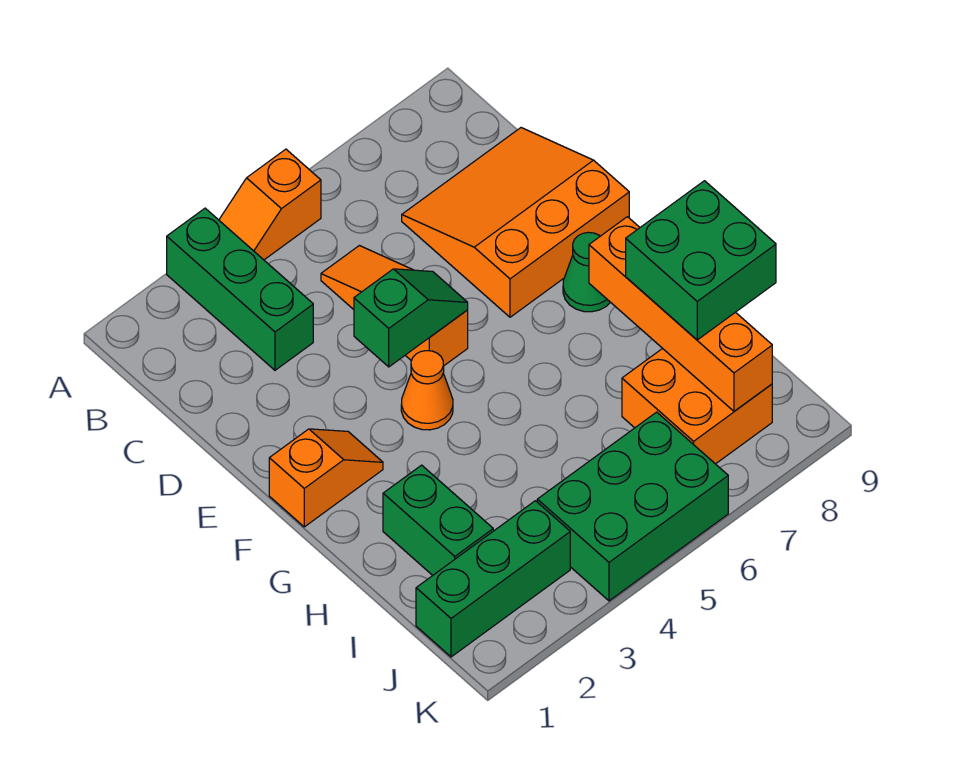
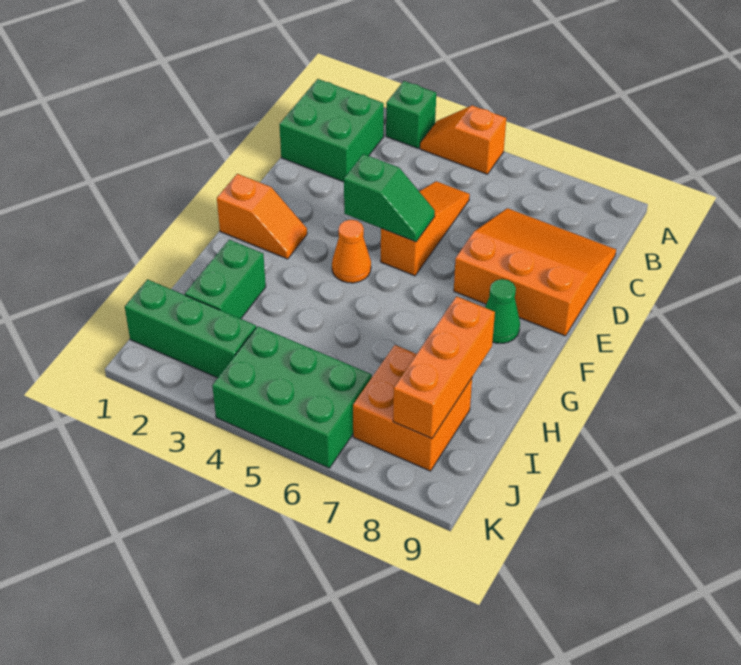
green brick A3:C3 level 1 -> green brick A3 level 1
orange brick G8:J8 level 2 -> orange brick H8:J8 level 2
green brick H8:I9 level 3 -> green brick B1:C2 level 1

